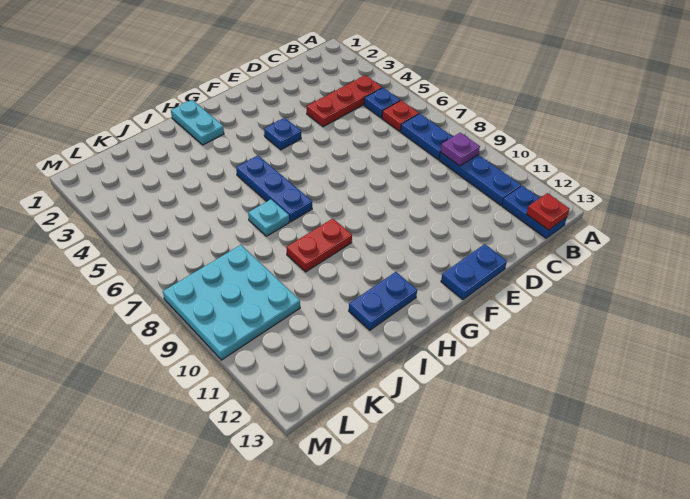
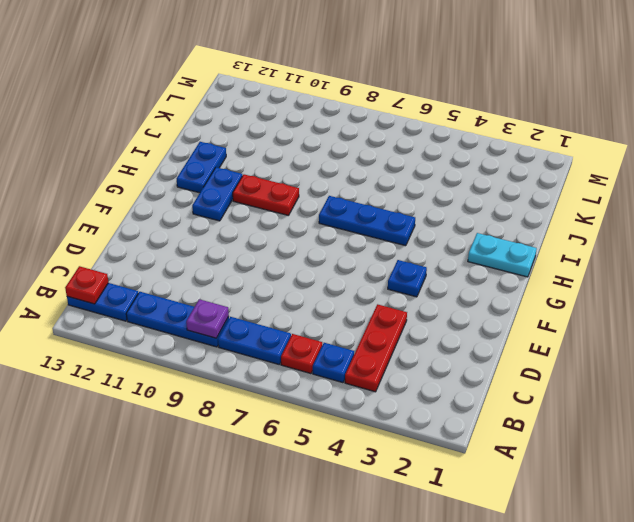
blue plate E13:F13 level 1 -> blue plate G11:H11 level 1
red plate H9:I9 level 1 -> red plate H9:H10 level 1
cyan plate I7 level 1 -> none
cyan plate K8:M10 level 1 -> none

